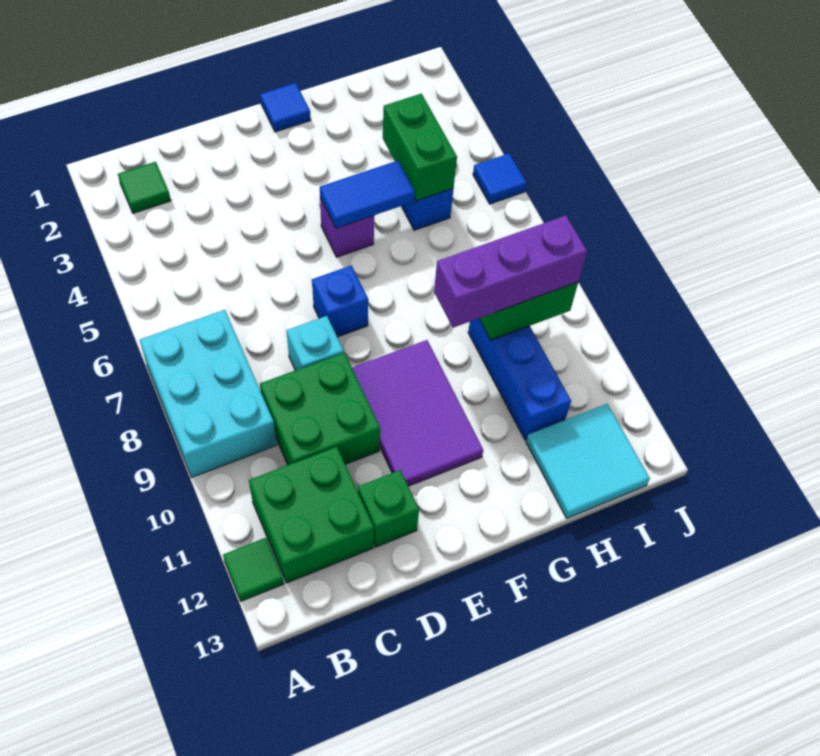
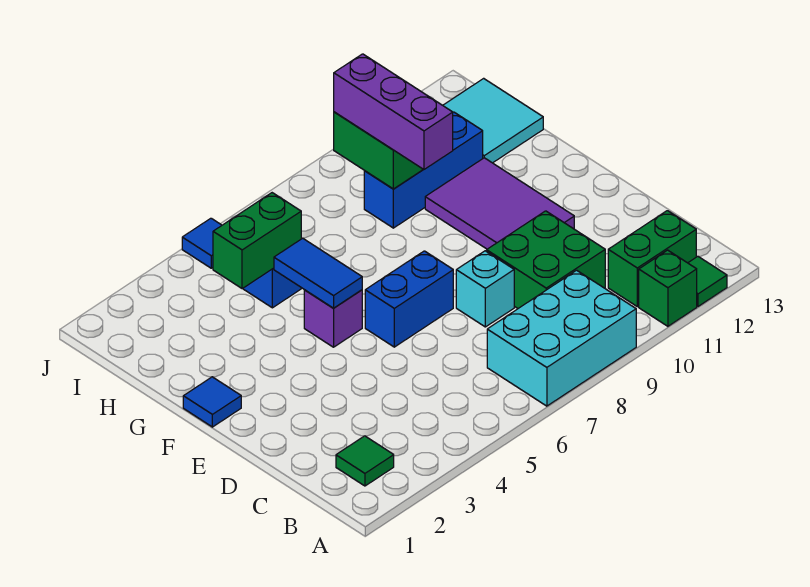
green brick B11:C12 level 1 -> green brick B11:B12 level 1
green brick D12 level 1 -> green brick A11 level 1
blue brick E7 level 1 -> blue brick E6:E7 level 1
purple tile E9:F11 level 1 -> purple tile E10:G11 level 1

